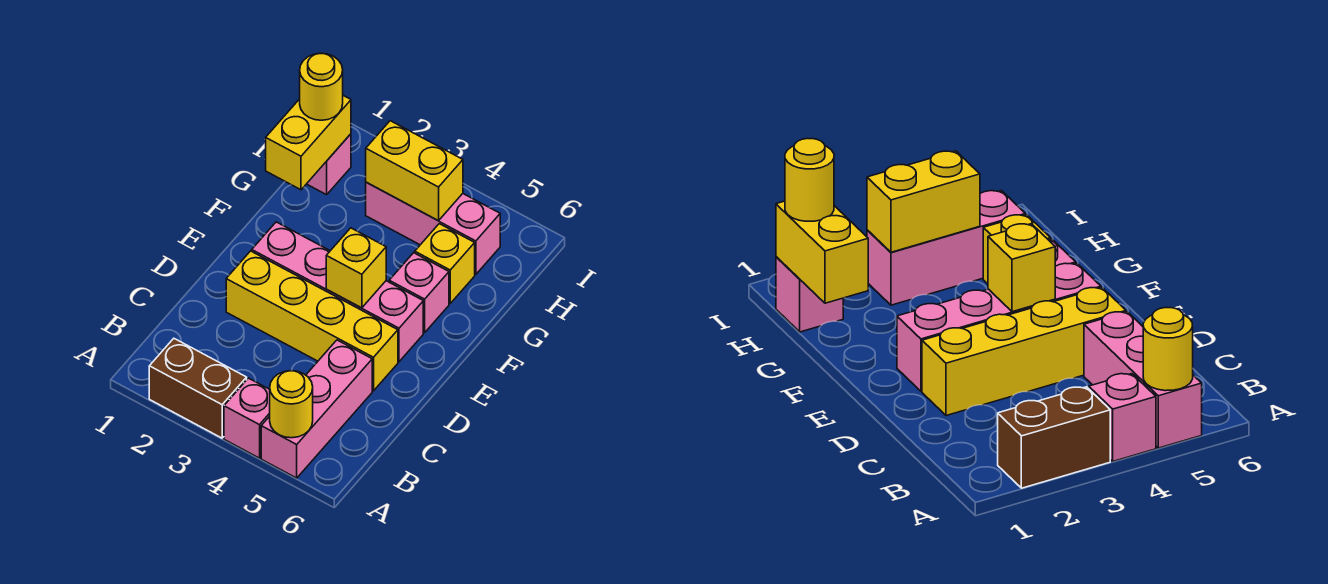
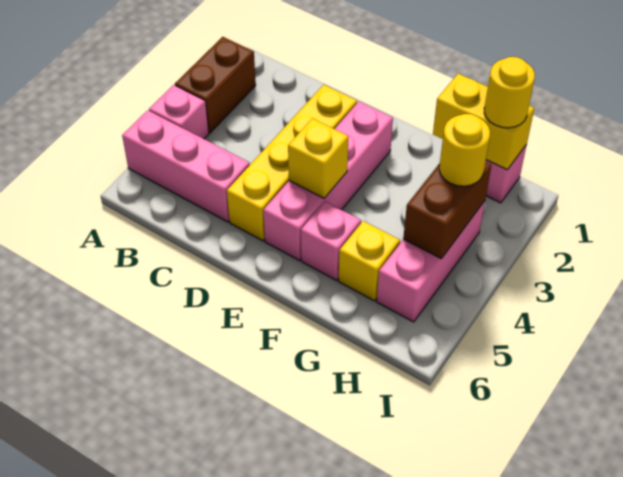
yellow round brick A5 level 2 -> yellow round brick H3 level 3
yellow brick H3:H4 level 2 -> brown brick H3:H4 level 2

